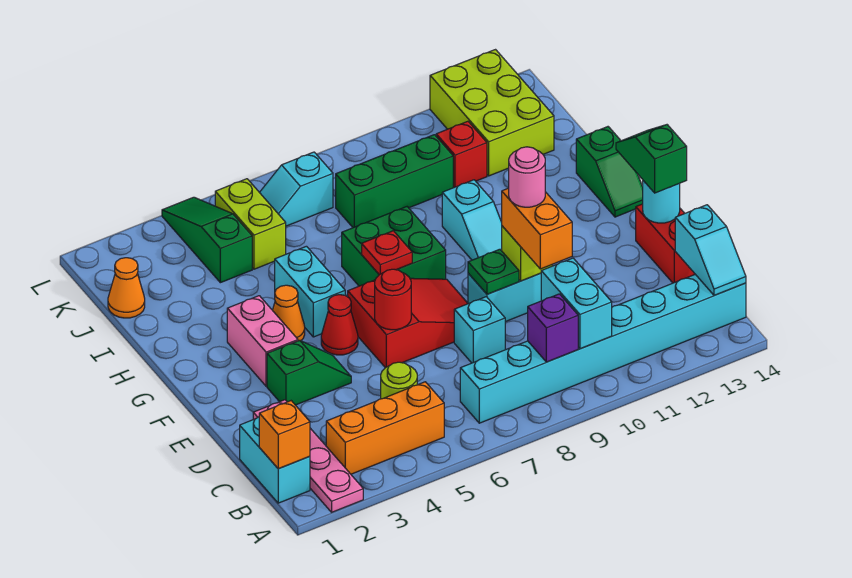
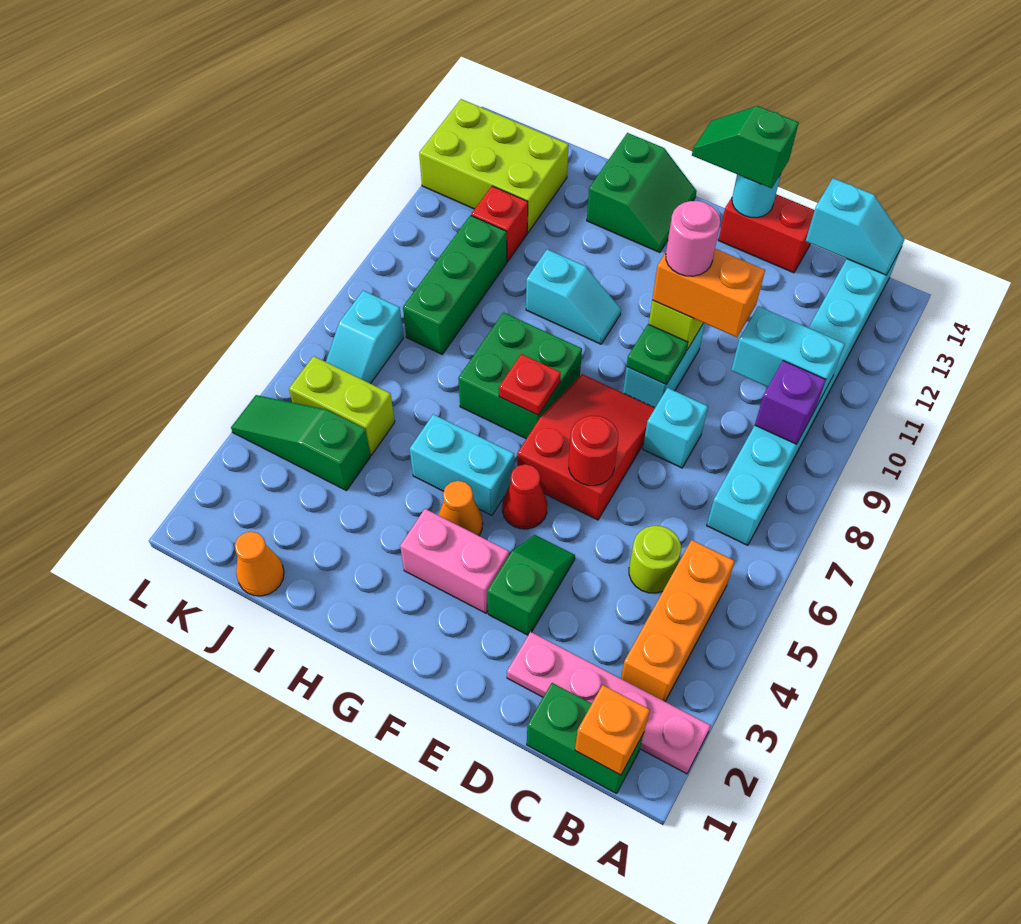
cyan brick B1:C1 level 1 -> green brick B1:C1 level 1
green slope G14:H14 level 1 top H -> green slope G13:H14 level 1 top H

